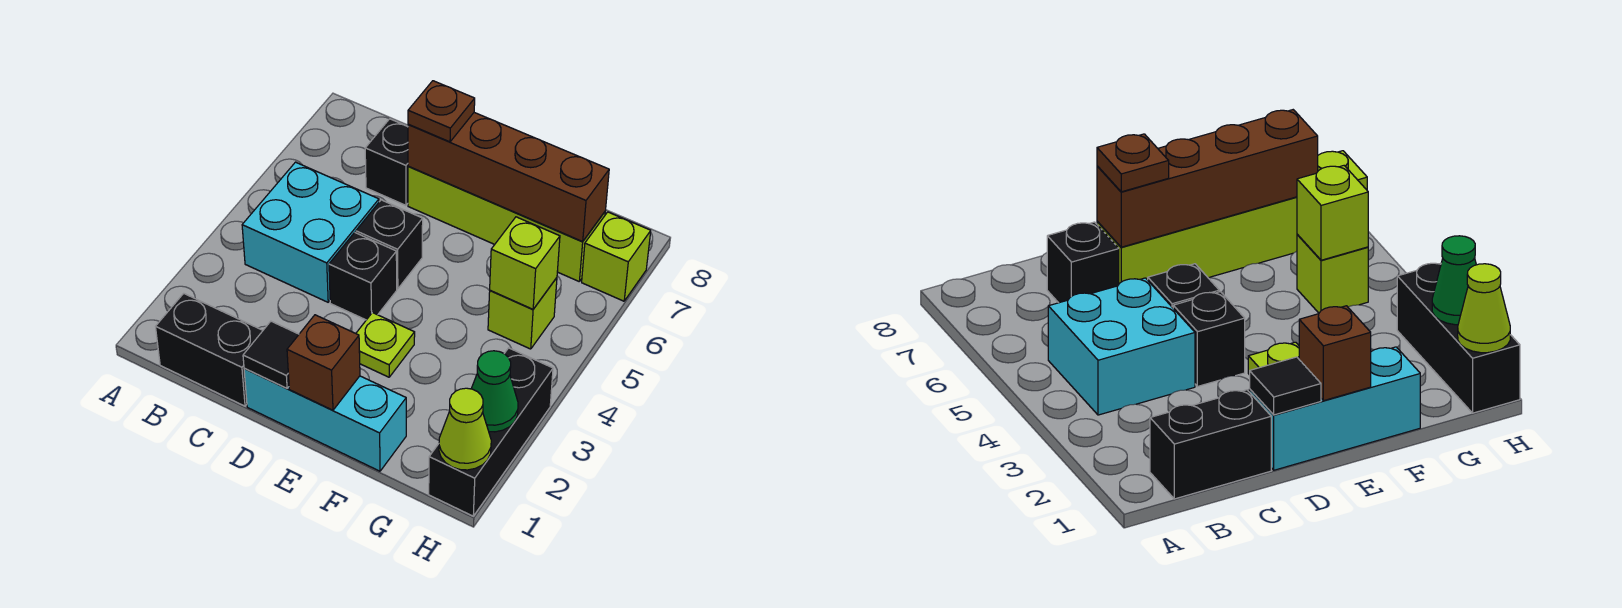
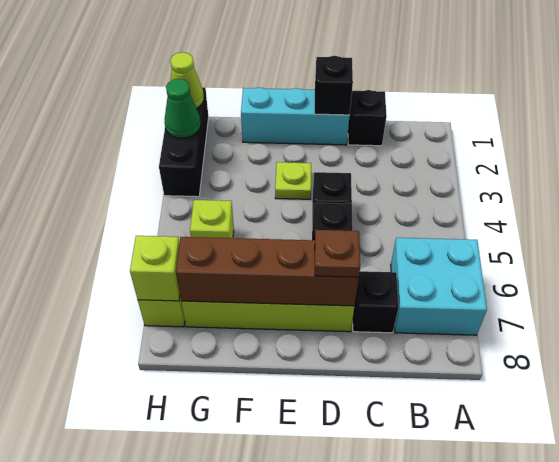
black brick B1:C1 level 1 -> black brick C1 level 1
cyan brick B4:C5 level 1 -> cyan brick A6:B7 level 1
black tile D1 level 2 -> black brick D1 level 2
brown brick E1 level 2 -> none
lime brick G5 level 2 -> lime brick H7 level 2

